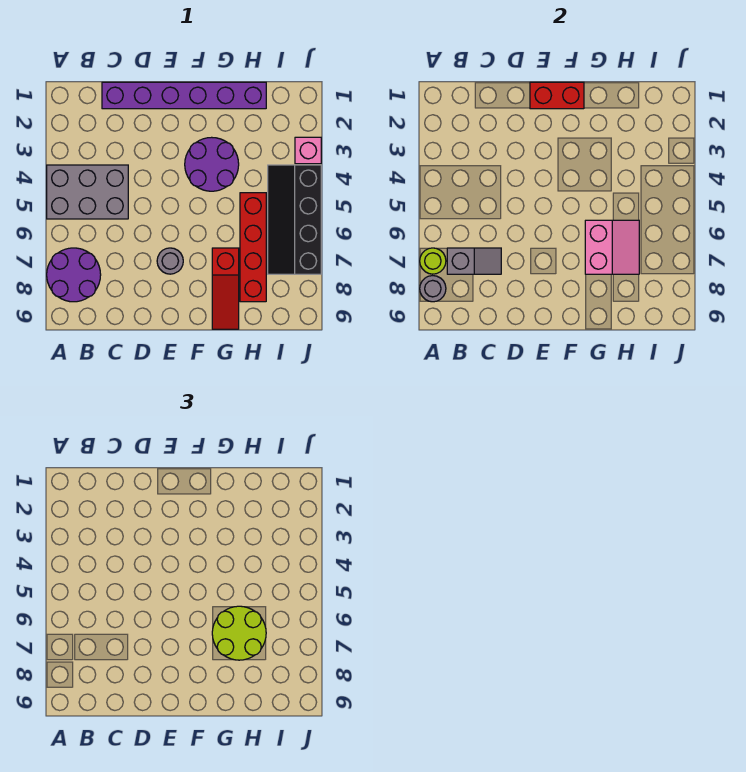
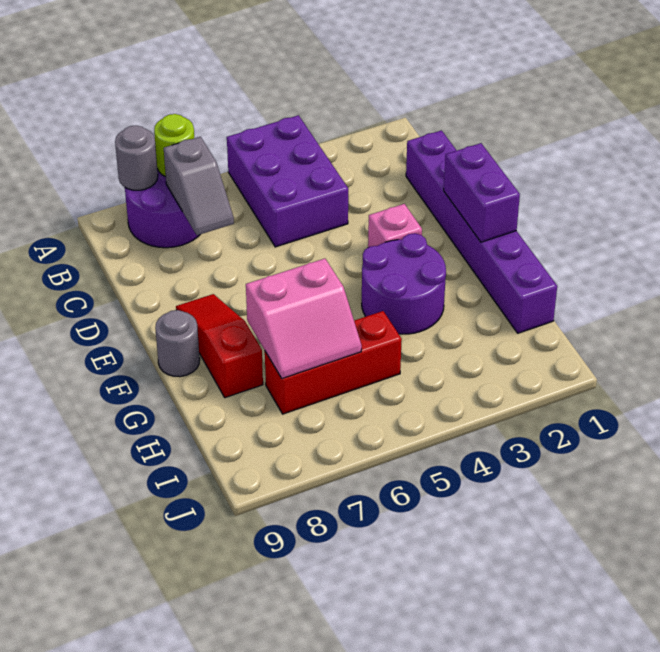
grey brick A4:C5 level 1 -> purple brick A4:C5 level 1
red brick E1:F1 level 2 -> purple brick E1:F1 level 2
grey round brick E7 level 1 -> grey round brick F9 level 1
lime round brick G6:H7 level 3 -> none
red slope G7:G9 level 1 top 7 -> red slope E8:G8 level 1 top G
red brick H5:H8 level 1 -> red brick H5:H7 level 1
black slope I4:J7 level 1 top J -> none
pink brick J3 level 1 -> pink brick E3 level 1

